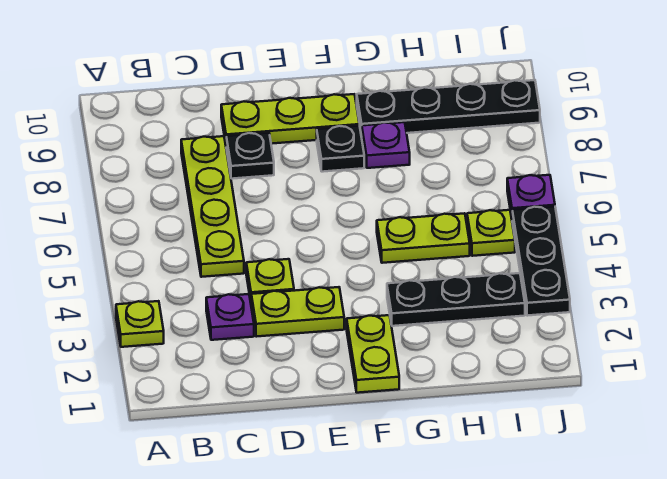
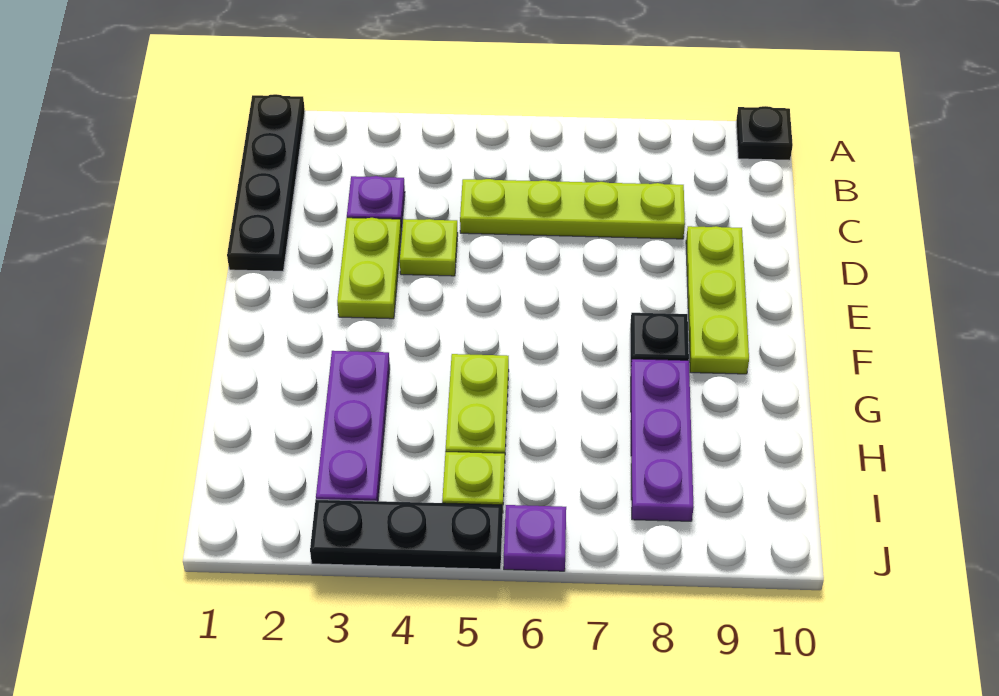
lime plate A3 level 1 -> none
black plate D8 level 1 -> black plate A10 level 1
lime plate F1:F2 level 1 -> none
black plate G3:I3 level 1 -> purple plate G3:I3 level 1
purple plate G8 level 1 -> purple plate G8:I8 level 1
black plate G9:J9 level 1 -> black plate A1:D1 level 1

